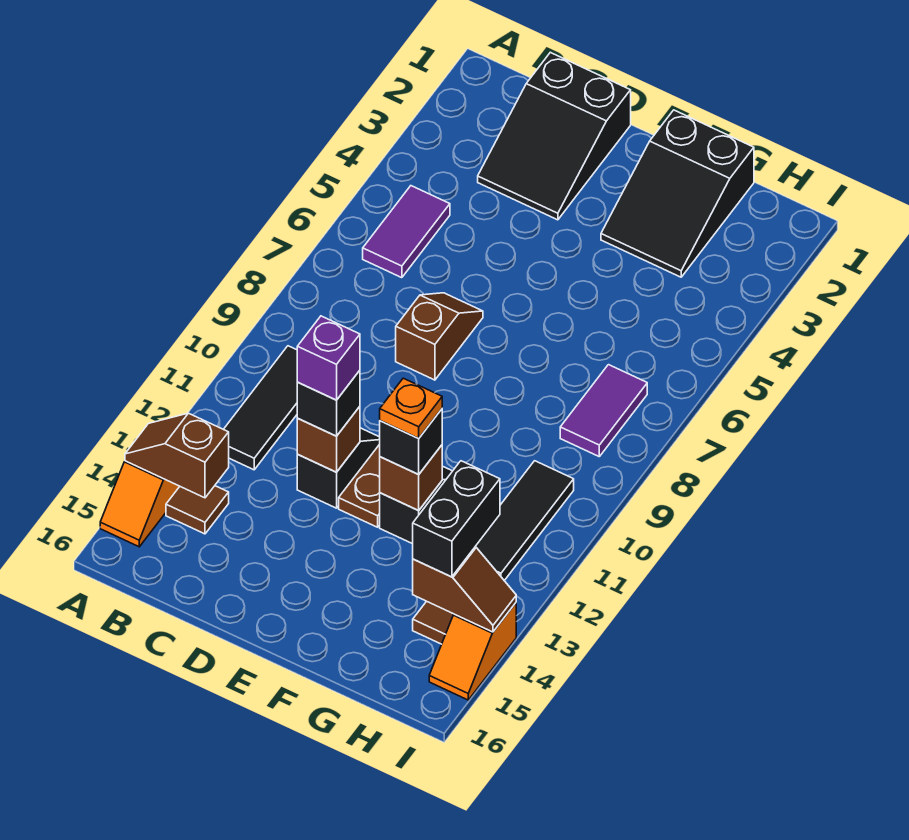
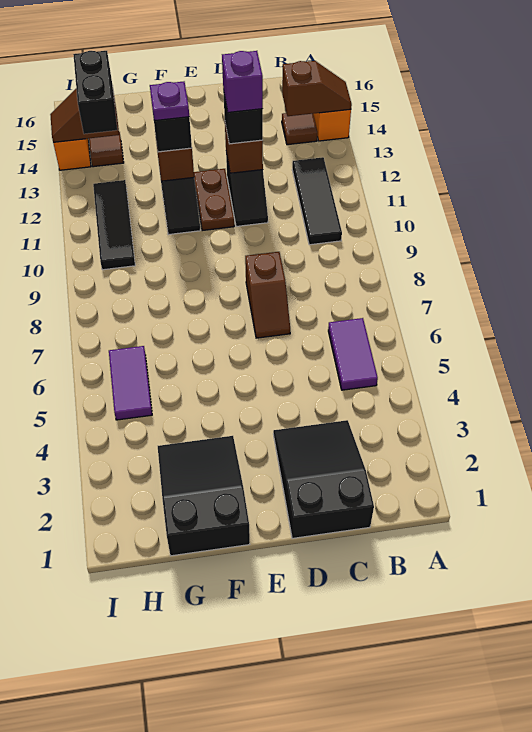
orange plate F12 level 4 -> purple plate F12 level 4
purple tile H7:H8 level 1 -> purple tile H5:H6 level 1

